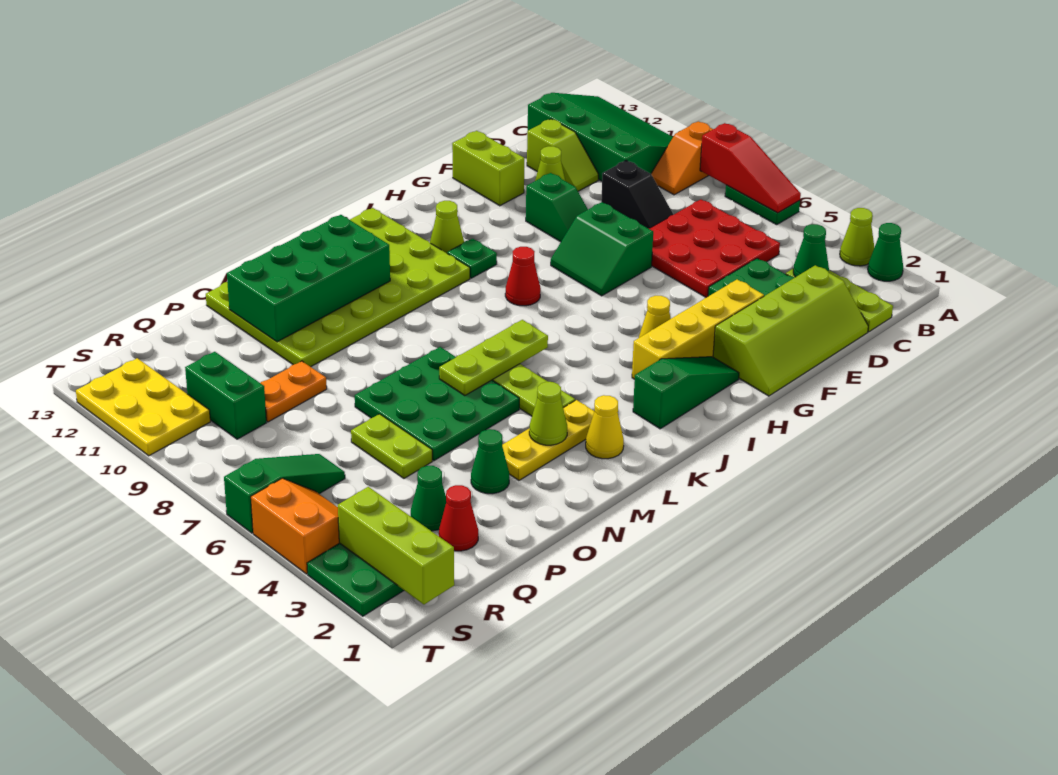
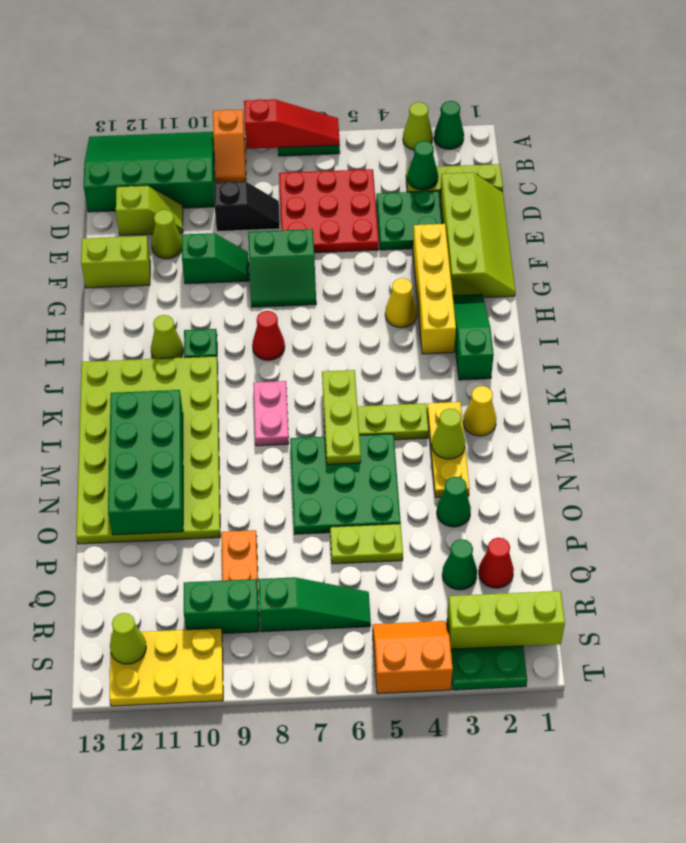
none -> pink plate K8:L8 level 1
green slope R6:T6 level 1 top T -> green slope R6:R8 level 1 top 8
none -> lime cone S12 level 2

